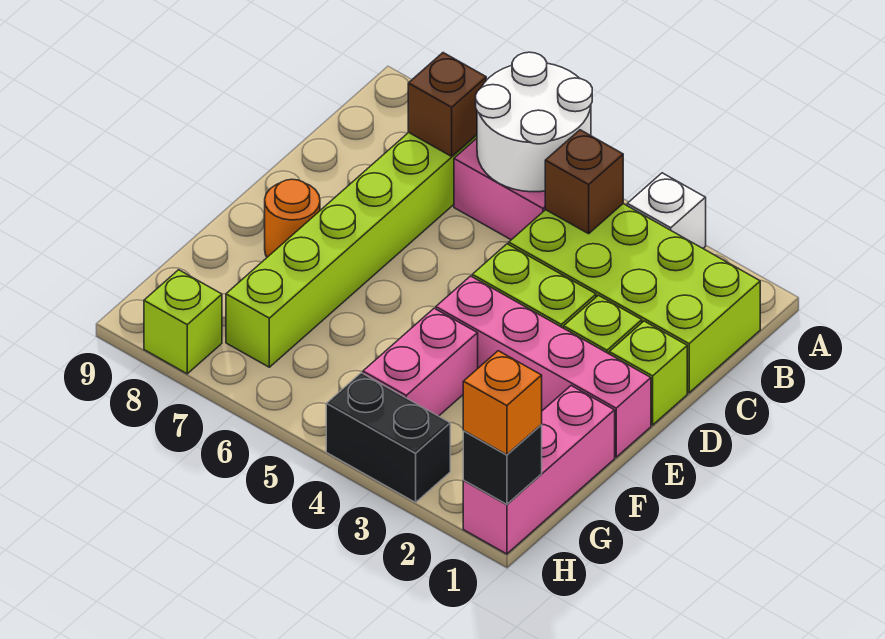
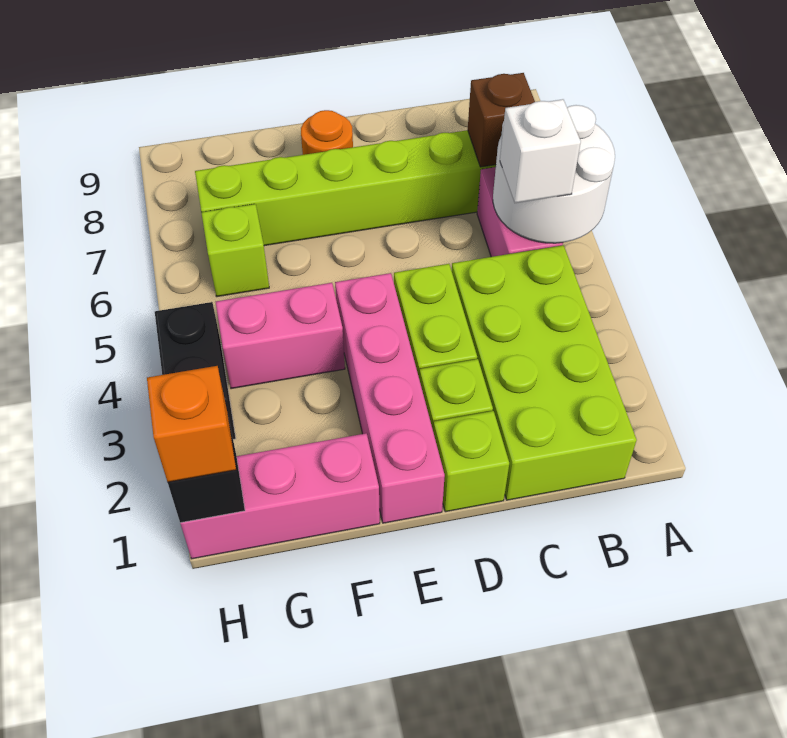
white brick A3 level 1 -> white brick B5 level 3
brown brick B4 level 2 -> none
lime brick H8 level 1 -> lime brick G6 level 1

